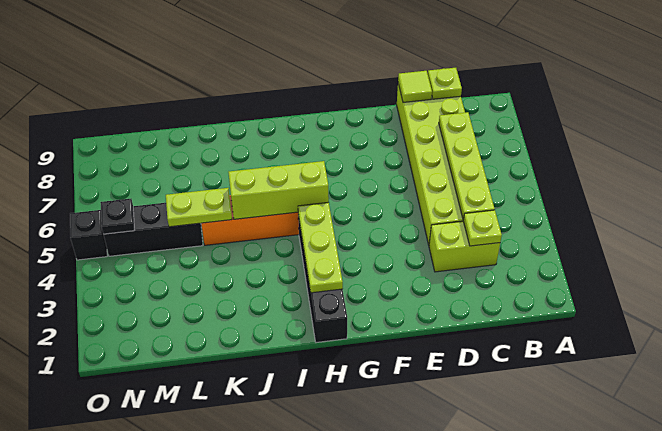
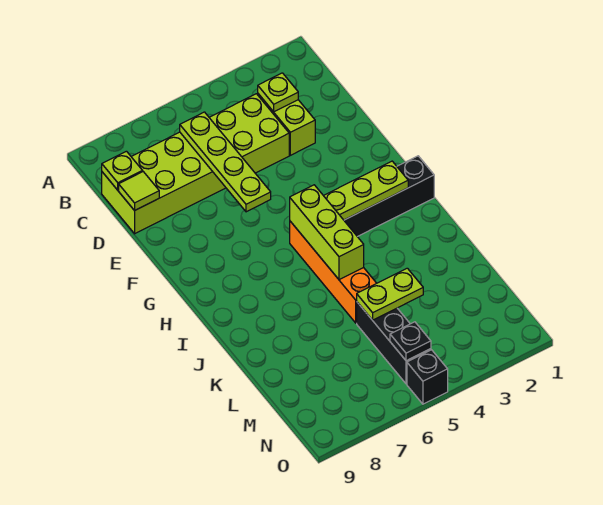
lime plate C4:C7 level 2 -> lime plate C6:F6 level 2
lime plate K5:L5 level 2 -> lime plate L4:L5 level 2

